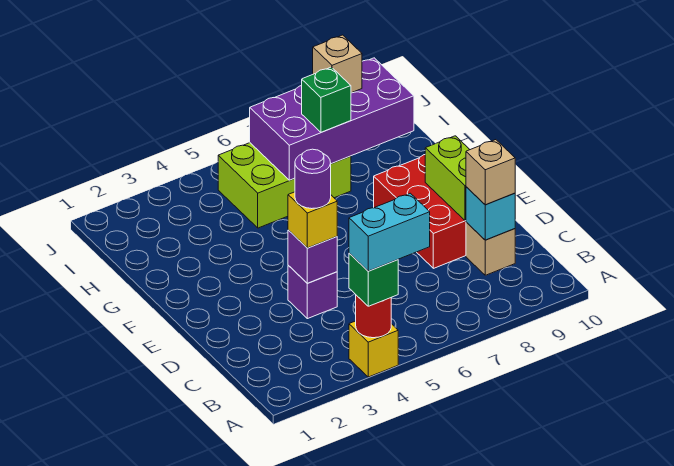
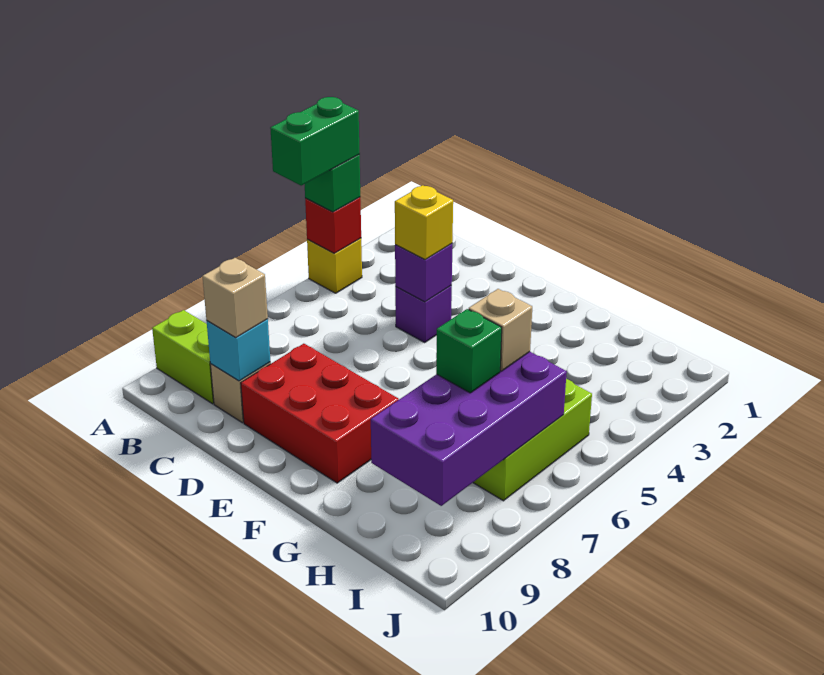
red round brick A4 level 2 -> red brick A4 level 2
cyan brick A4:A5 level 4 -> green brick A4:A5 level 4
purple round brick D4 level 4 -> none
lime brick D9:E9 level 2 -> lime brick A9:B9 level 1
tan brick I8 level 3 -> tan brick H6 level 3

